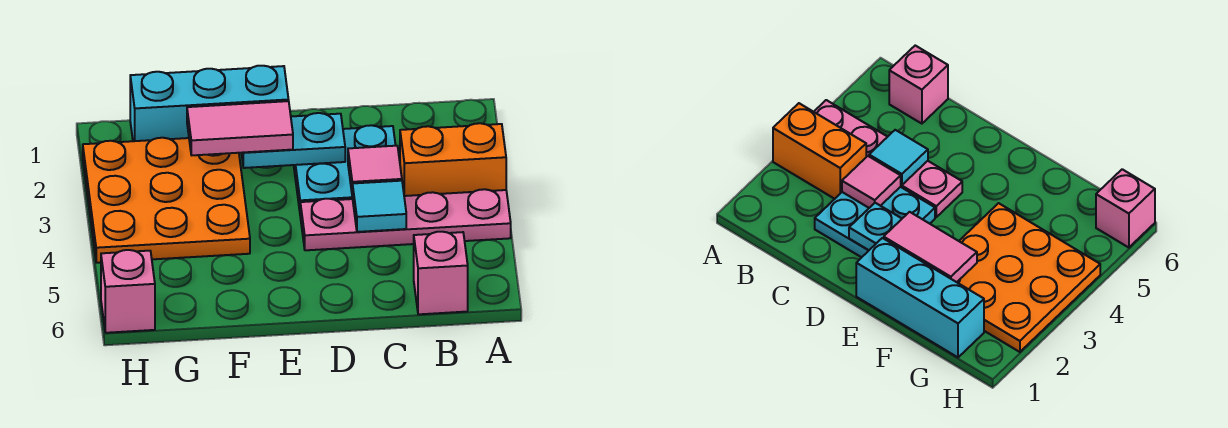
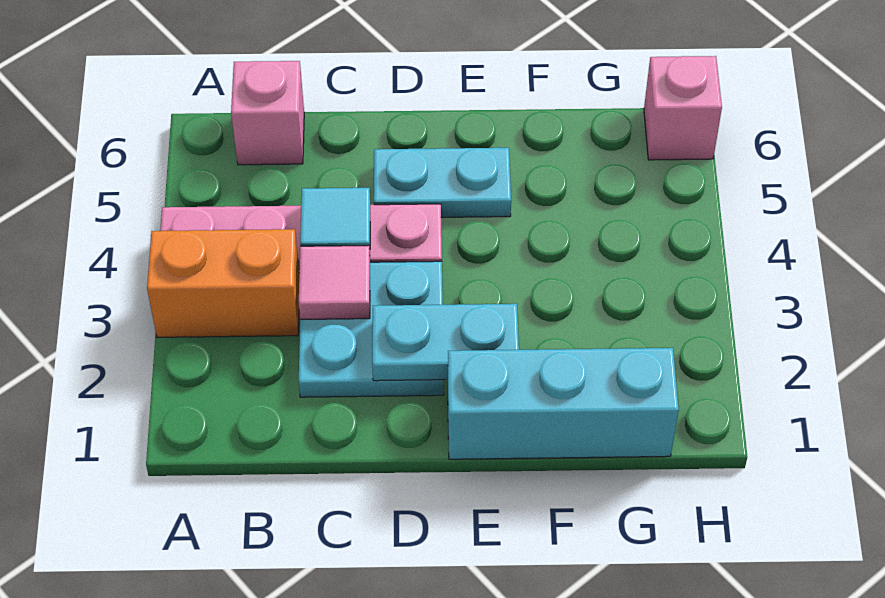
none -> cyan plate D5:E5 level 1
pink tile E2:F2 level 3 -> none
orange plate F2:H4 level 1 -> none

